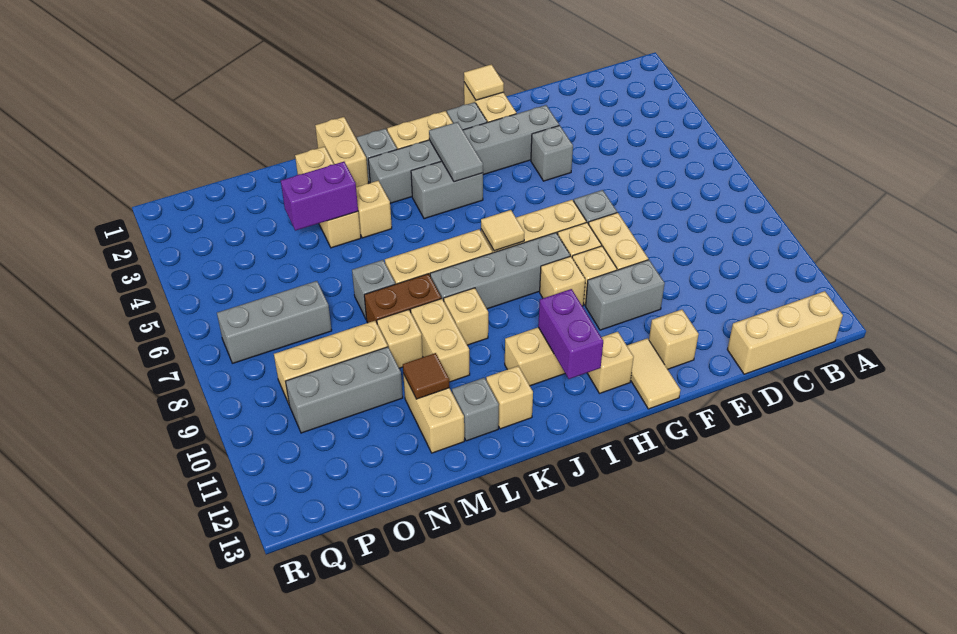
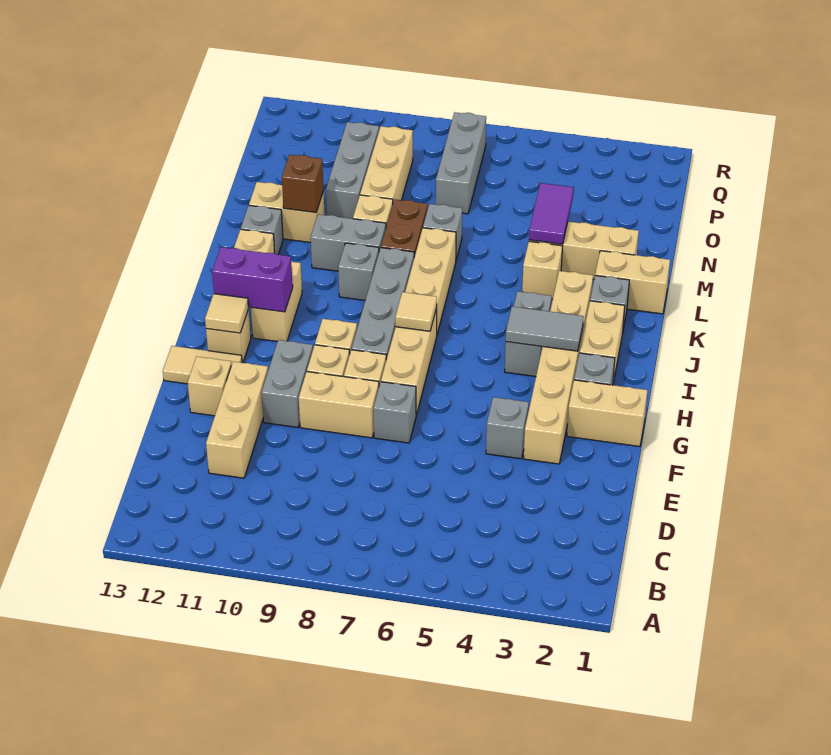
tan brick B13:D13 level 1 -> tan brick D11:F11 level 1
grey brick F3:K3 level 1 -> tan brick F3:K3 level 1
tan tile G1 level 2 -> tan tile H12 level 2
tan brick K9 level 1 -> grey brick K9 level 1
tan brick L9:L10 level 1 -> grey brick L9:L10 level 1
purple brick M4:N4 level 2 -> purple tile M4:N4 level 2
brown tile M11 level 2 -> brown brick M11 level 2

